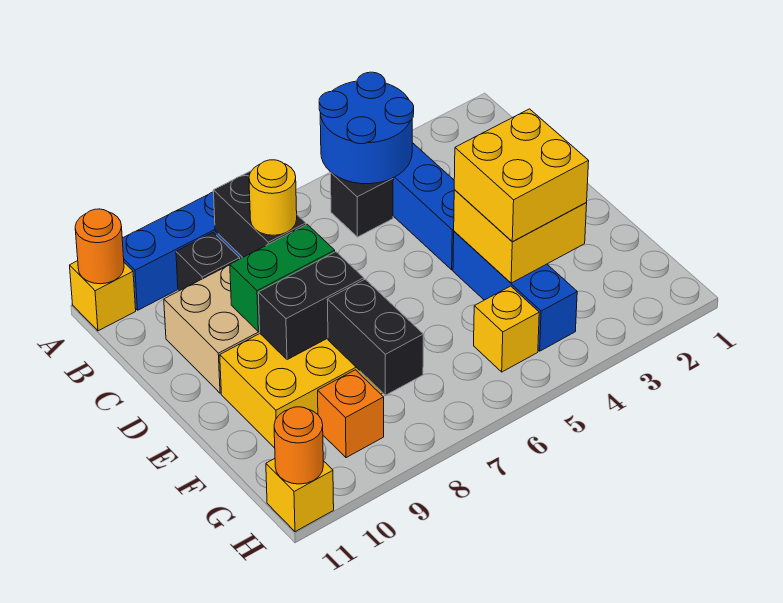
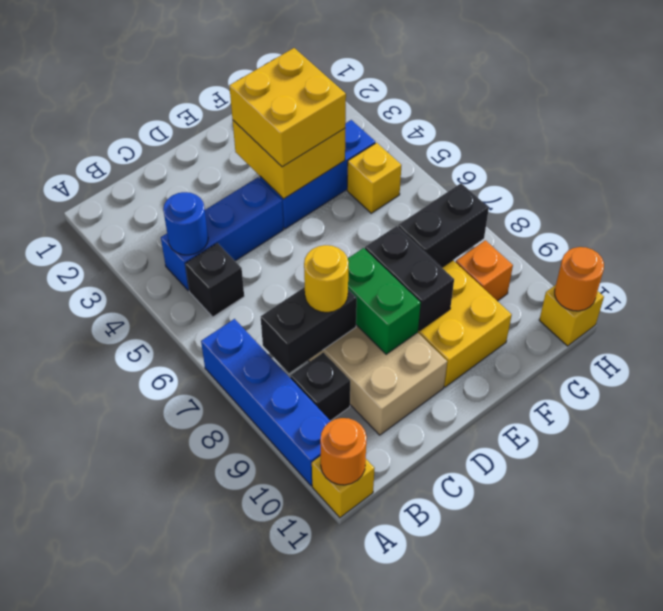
blue round brick A4:B5 level 2 -> blue round brick B4 level 2

